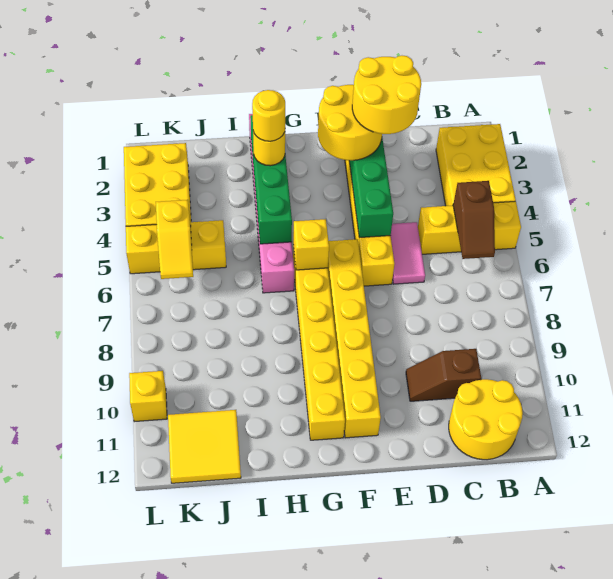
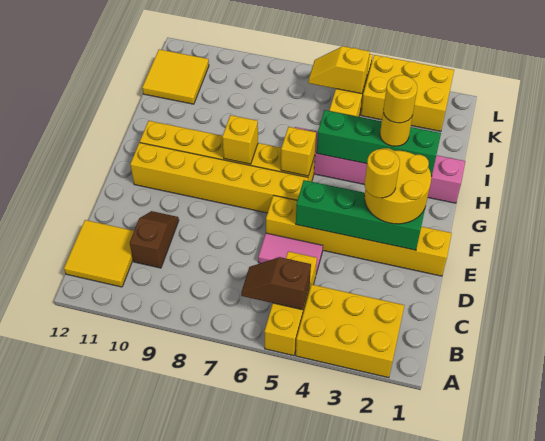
yellow round brick B11:C12 level 1 -> yellow tile B11:C12 level 1
yellow round brick D2:E3 level 4 -> yellow round brick E3 level 4
yellow brick L10 level 1 -> yellow brick G8 level 2

